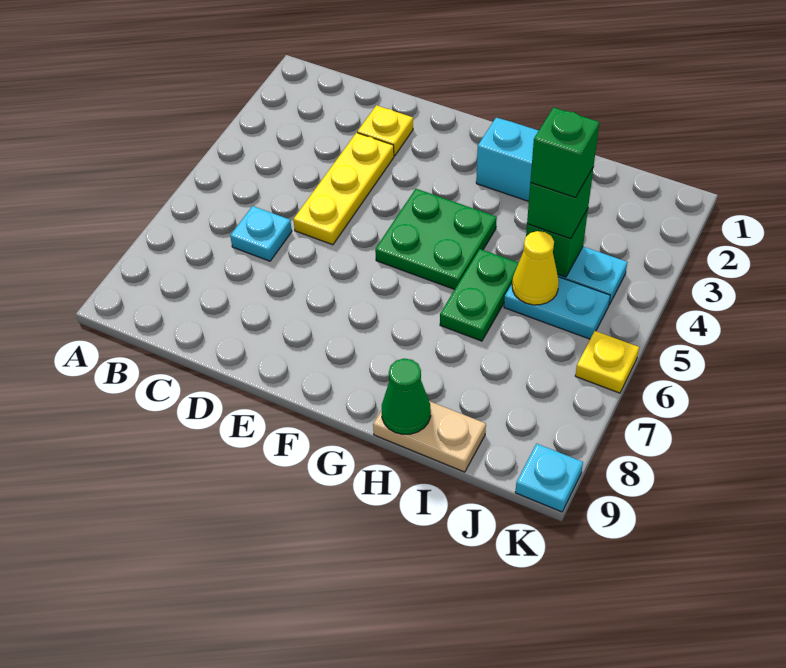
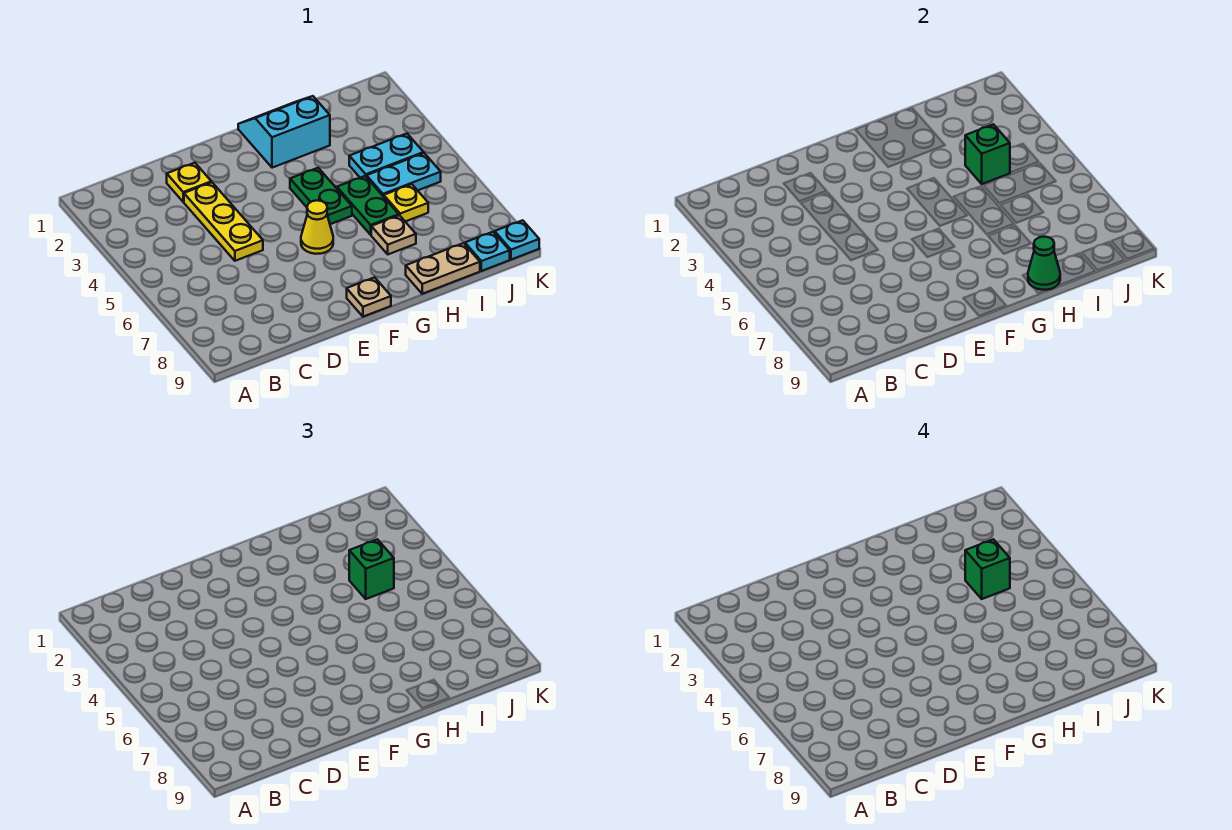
cyan plate C6 level 1 -> cyan plate J9 level 1
green plate F4:G5 level 1 -> green plate G4:G5 level 1
none -> tan plate F9 level 1
none -> tan plate H7 level 1
yellow cone I5 level 2 -> yellow cone F6 level 1
yellow plate K6 level 1 -> yellow plate I6 level 1

